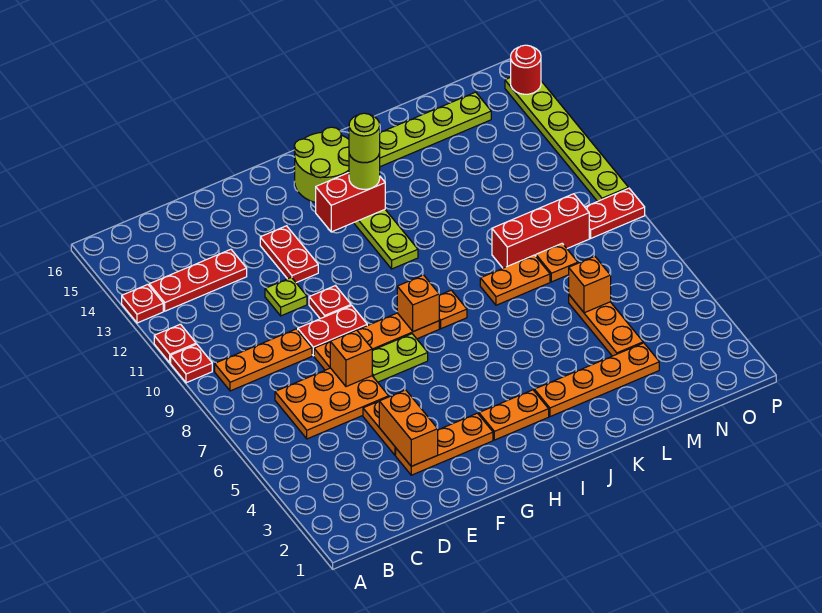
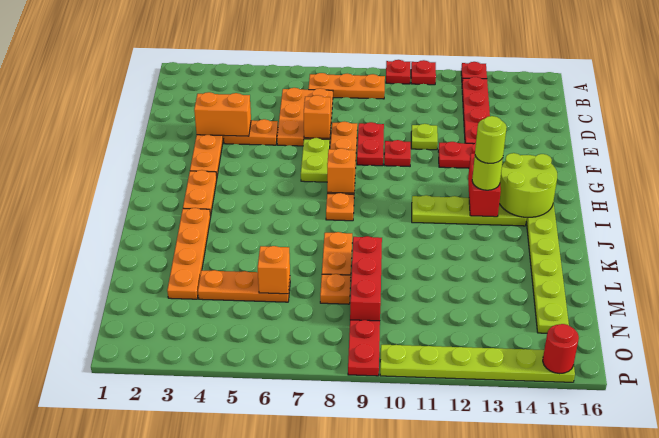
orange plate B9:D9 level 1 -> orange plate B7:B9 level 1
red plate B13:D13 level 1 -> red plate B13:E13 level 1

